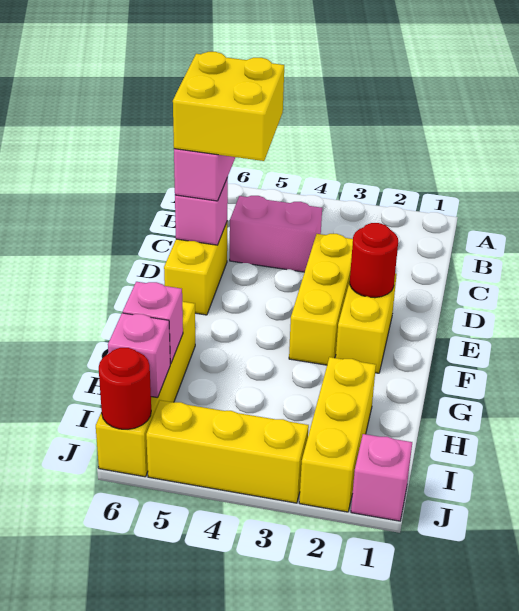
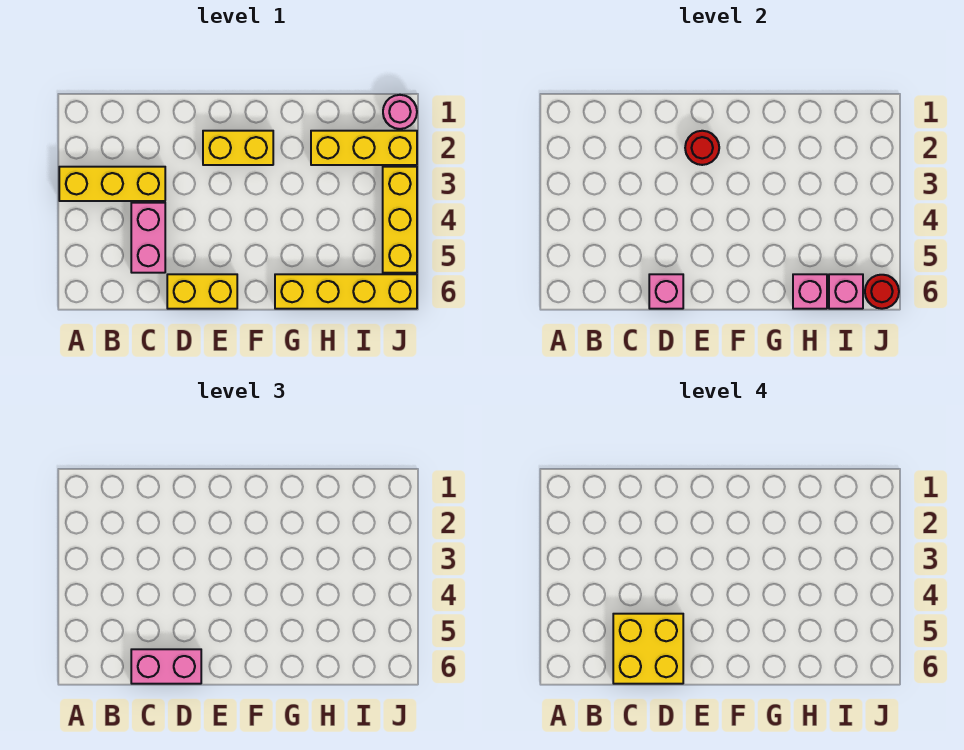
yellow brick D3:F3 level 1 -> yellow brick A3:C3 level 1
pink brick J1 level 1 -> pink round brick J1 level 1

